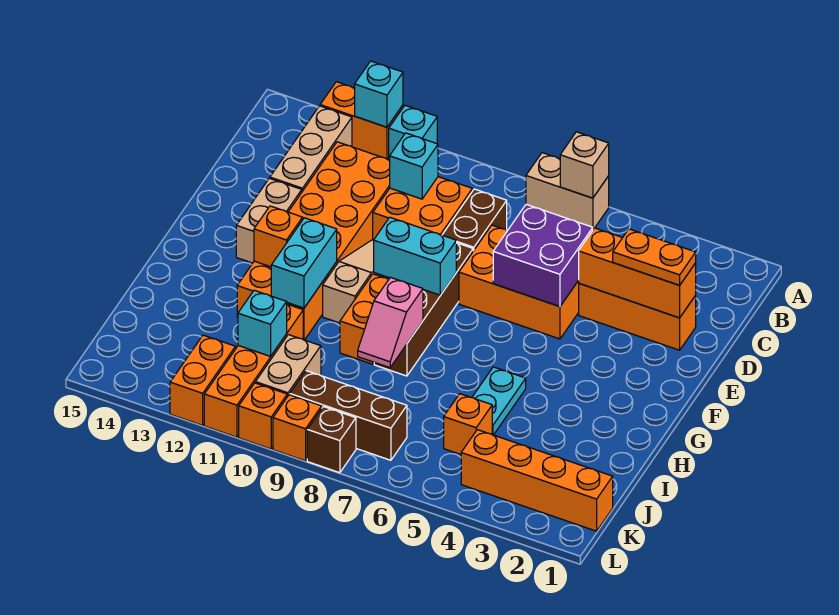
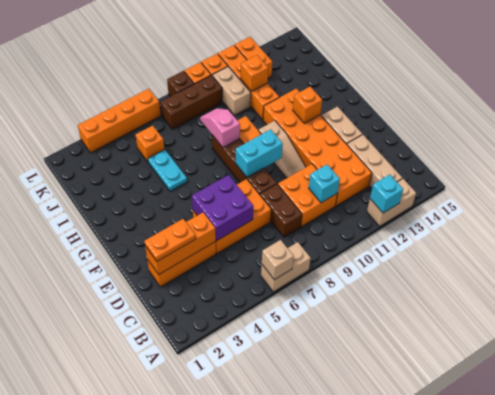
cyan brick A11 level 1 -> none
orange brick A12:A13 level 1 -> tan brick A12:A13 level 1
cyan brick G11:H11 level 2 -> none
cyan brick J11 level 2 -> orange brick J11 level 2
orange brick K1:K4 level 1 -> orange brick L3:L6 level 1

